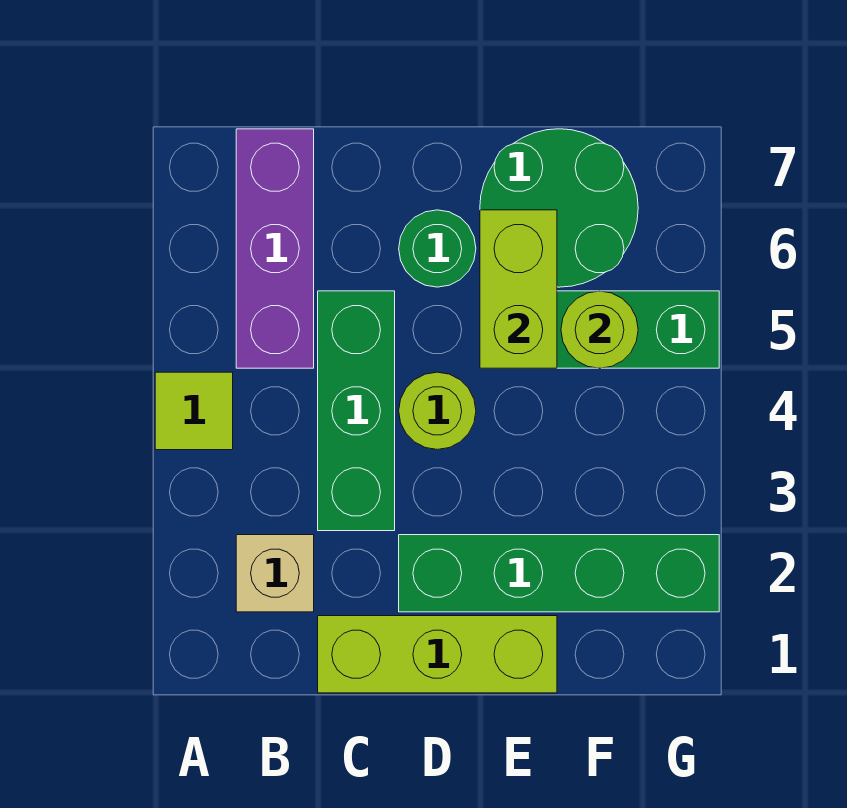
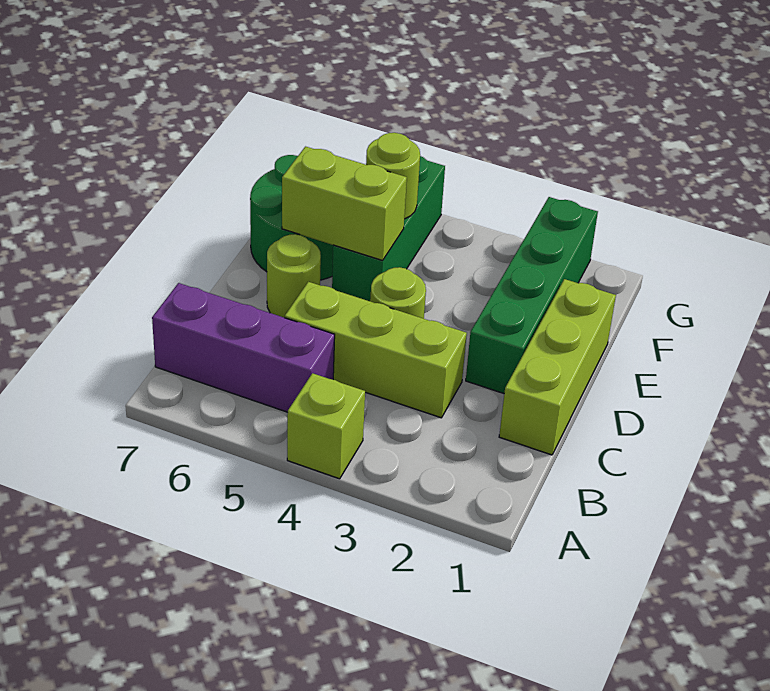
lime tile A4 level 1 -> lime brick A4 level 1
tan brick B2 level 1 -> none
green brick C3:C5 level 1 -> lime brick C3:C5 level 1
green round brick D6 level 1 -> lime round brick D6 level 1

